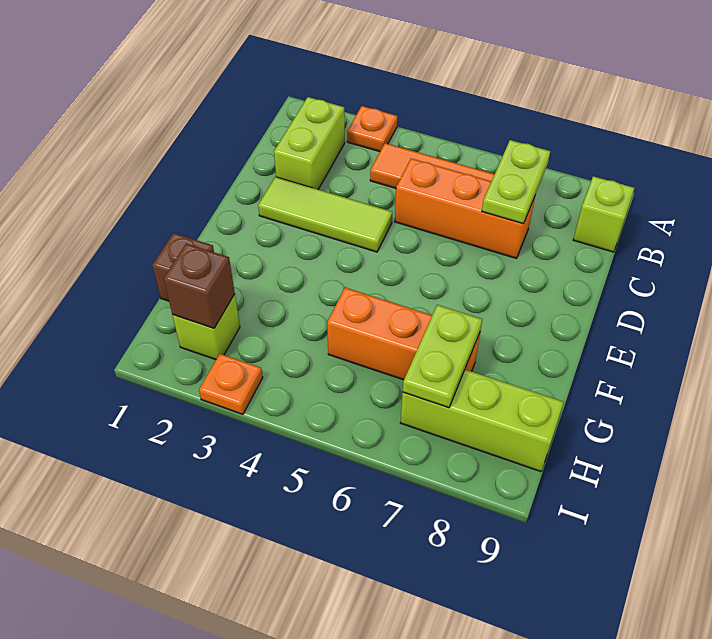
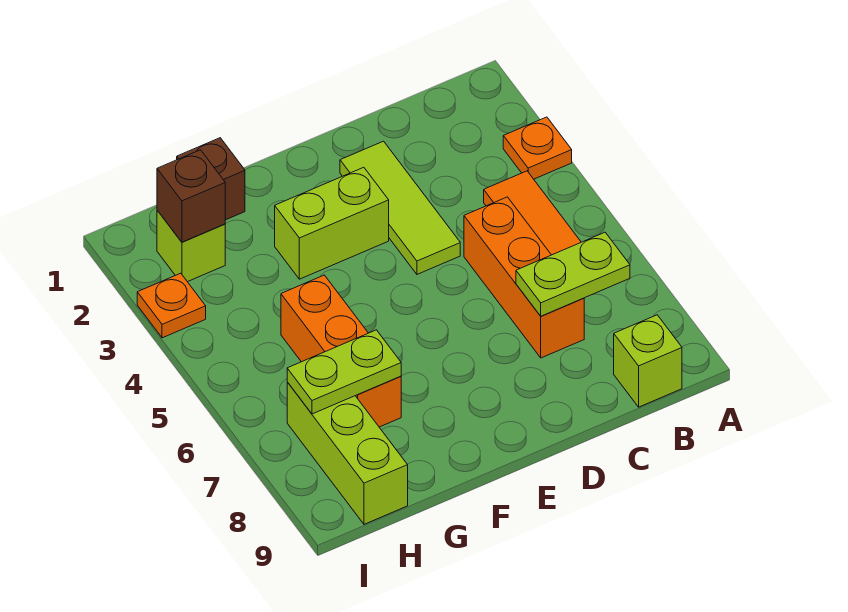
lime brick B2:C2 level 1 -> lime brick E3:F3 level 1

